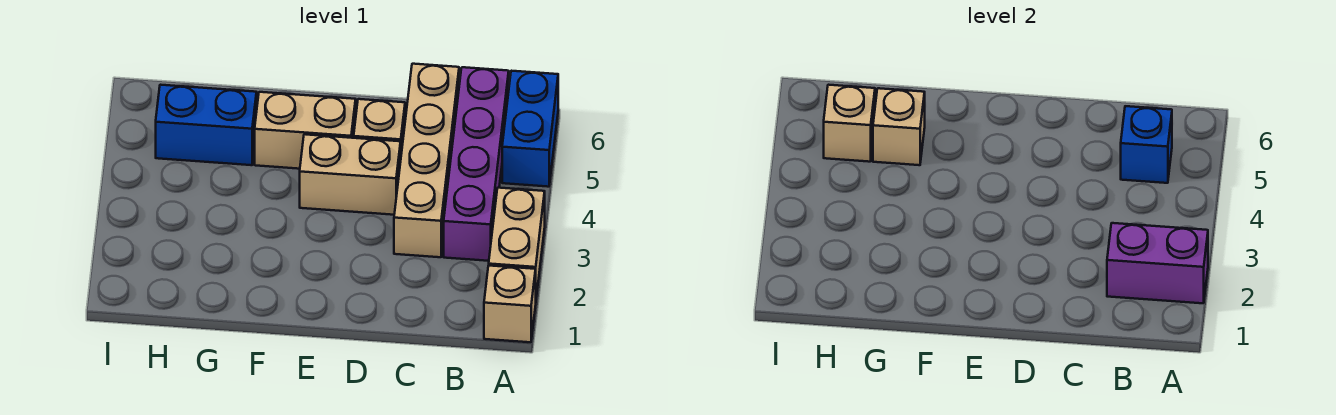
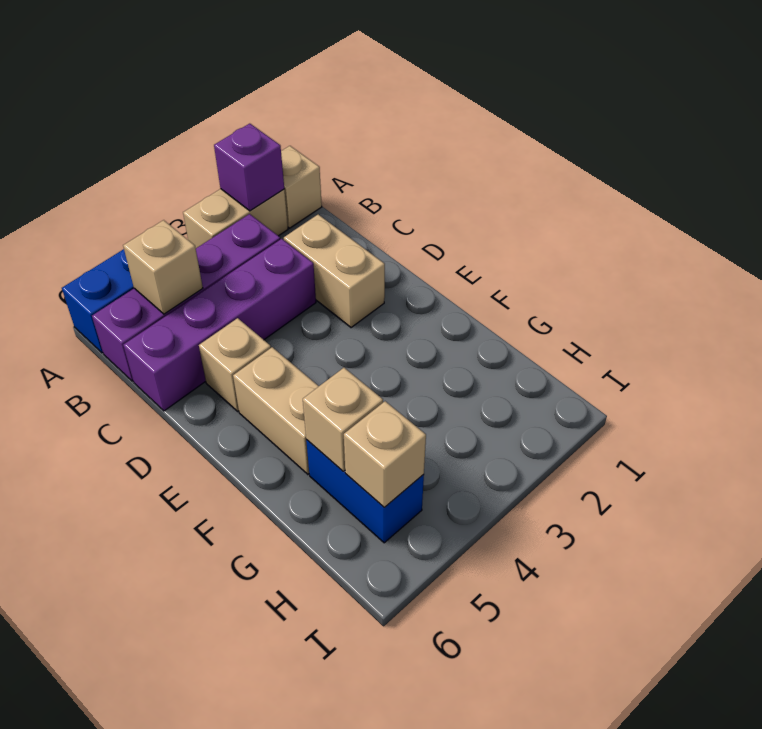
purple brick A2:B2 level 2 -> purple brick A2 level 2
blue brick B5 level 2 -> tan brick B5 level 2
tan brick C3:C6 level 1 -> purple brick C3:C6 level 1
tan brick D4:E4 level 1 -> tan brick C2:D2 level 1

